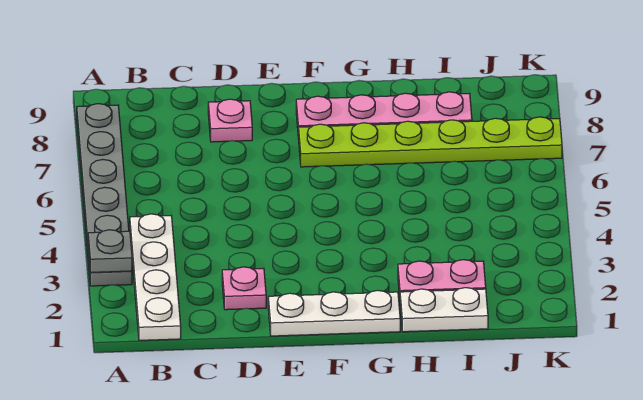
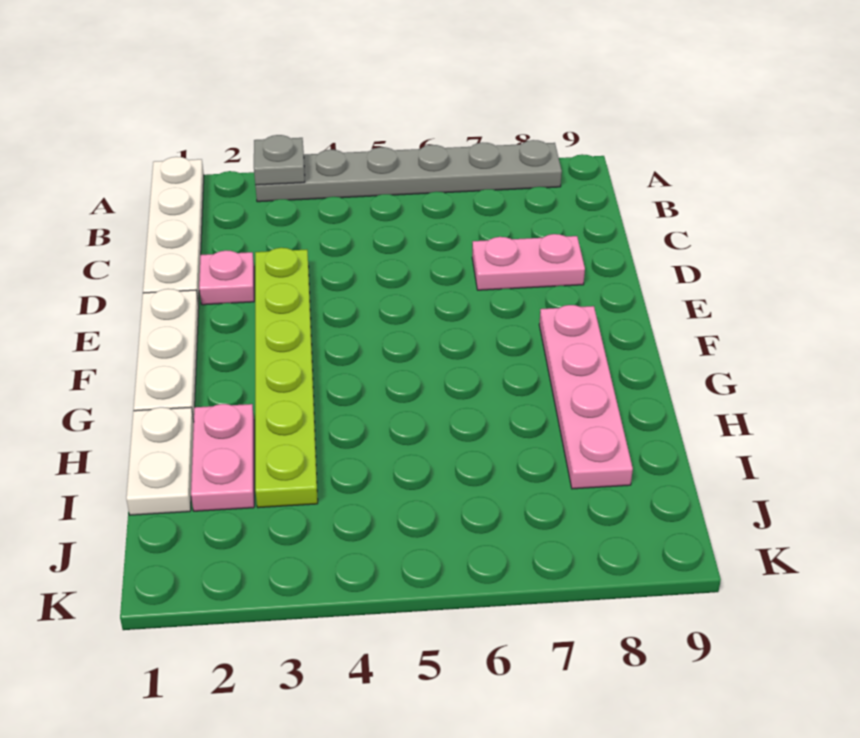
white plate B1:B4 level 1 -> white plate A1:D1 level 1
pink plate D8 level 1 -> pink plate D7:D8 level 1
lime plate F7:K7 level 1 -> lime plate D3:I3 level 1

